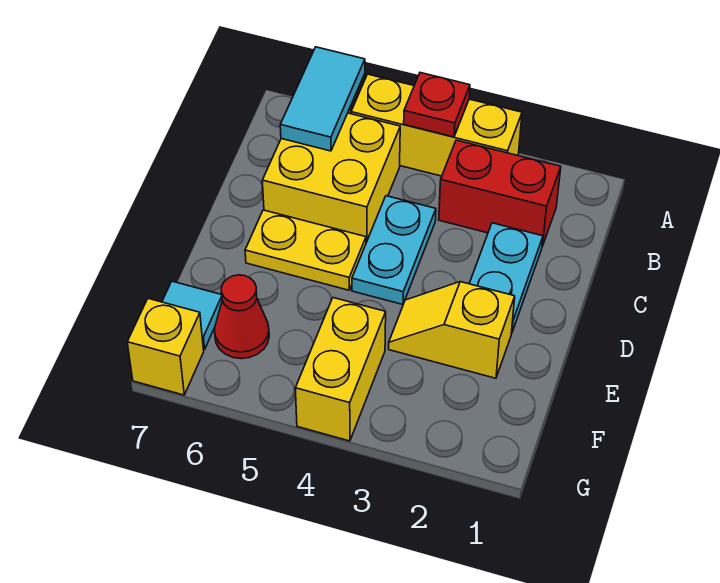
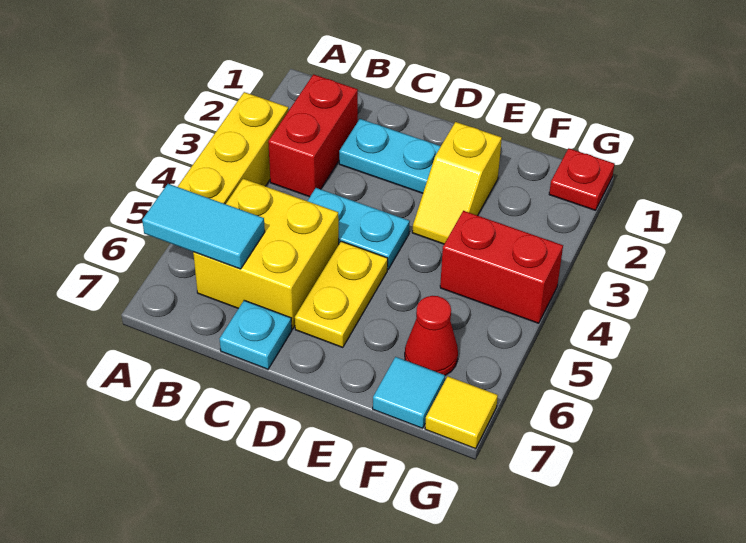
red plate A4 level 2 -> red plate G1 level 1
none -> cyan plate C7 level 1
yellow brick F4:G4 level 1 -> red brick F4:G4 level 1
yellow brick G7 level 1 -> yellow tile G7 level 1

